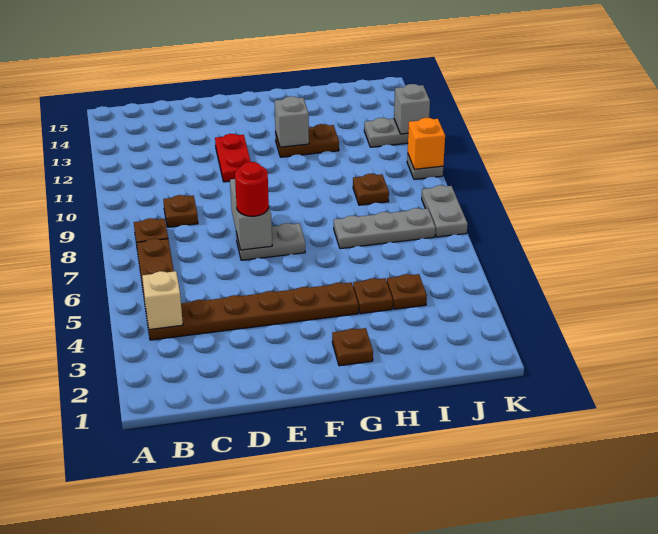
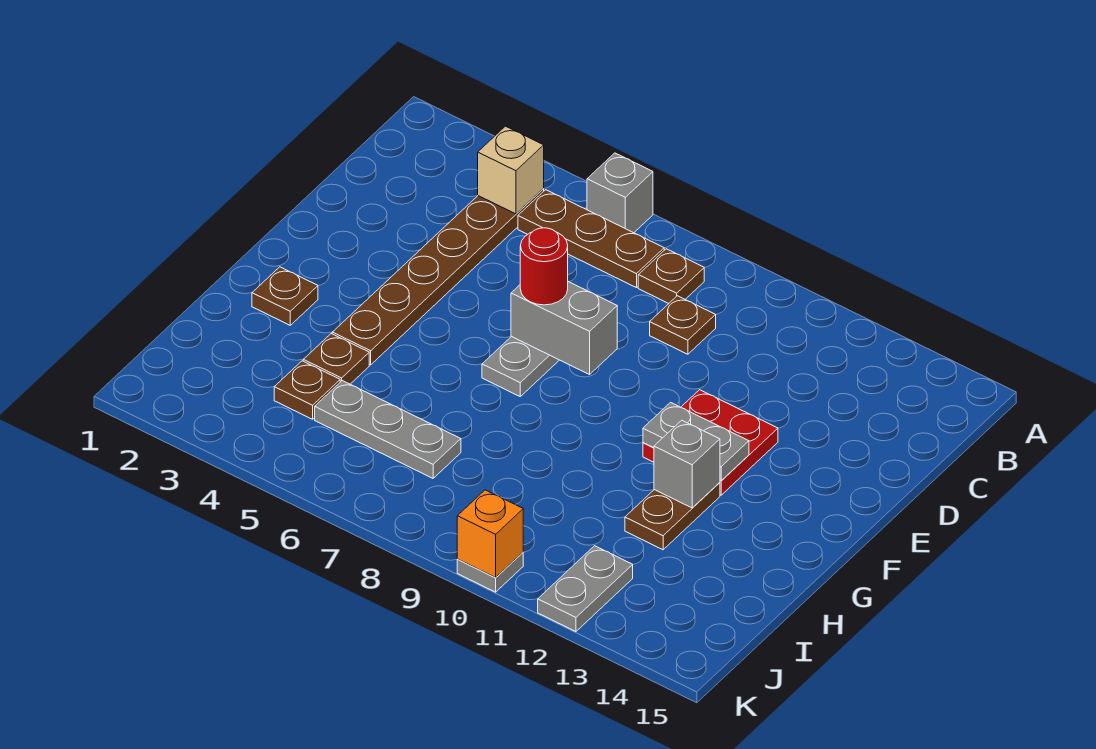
red plate E11:E12 level 1 -> red plate E11:F12 level 1
grey plate H7:J7 level 1 -> grey plate I5:I7 level 1
brown plate I9 level 1 -> none
grey plate K7:K8 level 1 -> grey plate F11:F12 level 2
grey brick K12 level 2 -> grey brick A6 level 1

